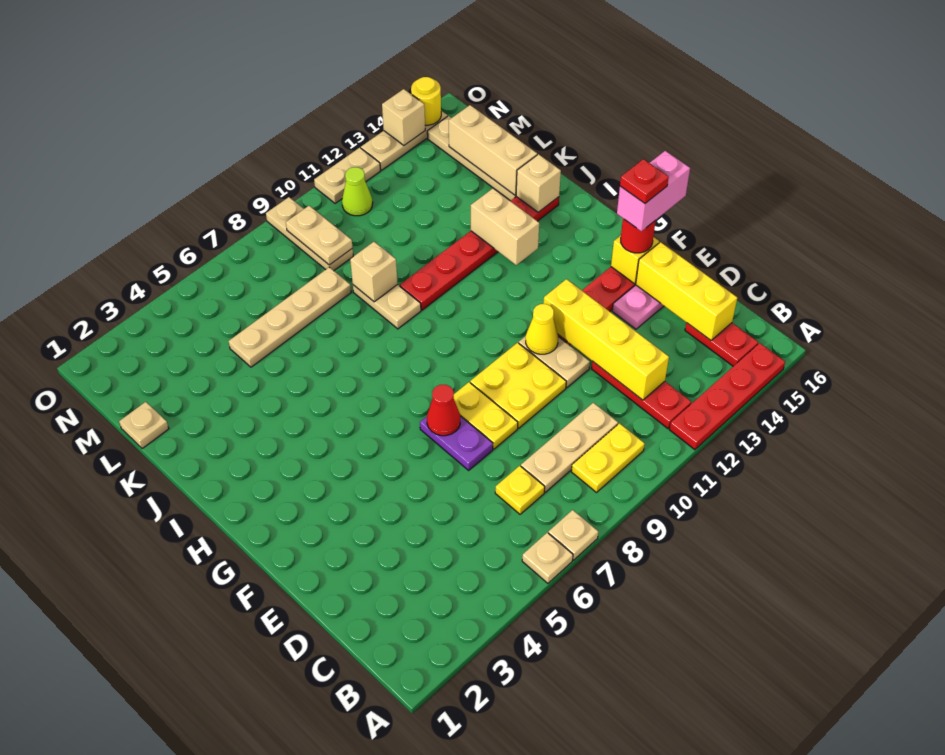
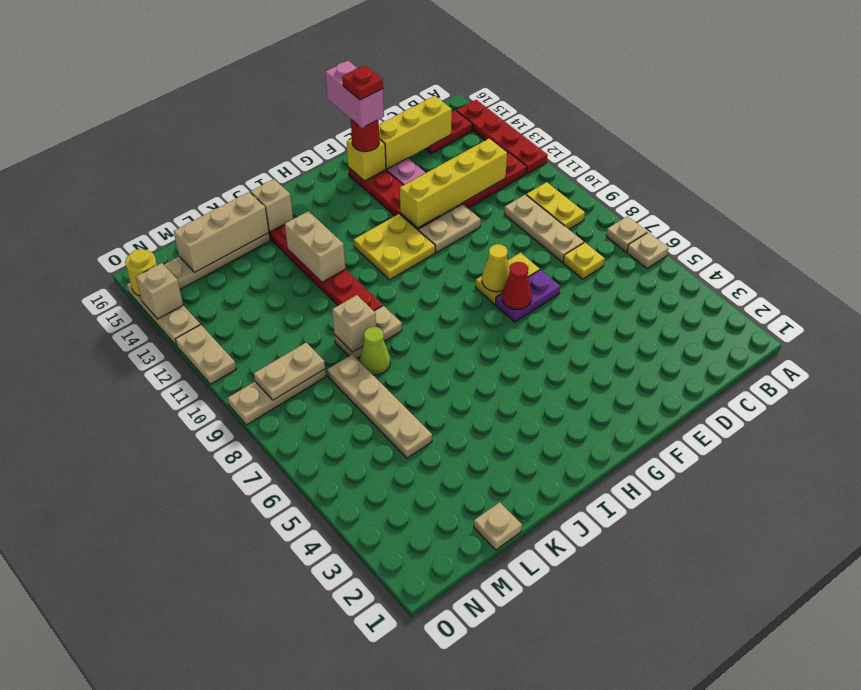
yellow plate E9:F10 level 1 -> yellow plate G11:H12 level 1
yellow cone F11 level 2 -> yellow cone F8 level 2
tan brick I13:J13 level 2 -> tan brick J12:J13 level 2
lime cone N11 level 1 -> lime cone K8 level 1

